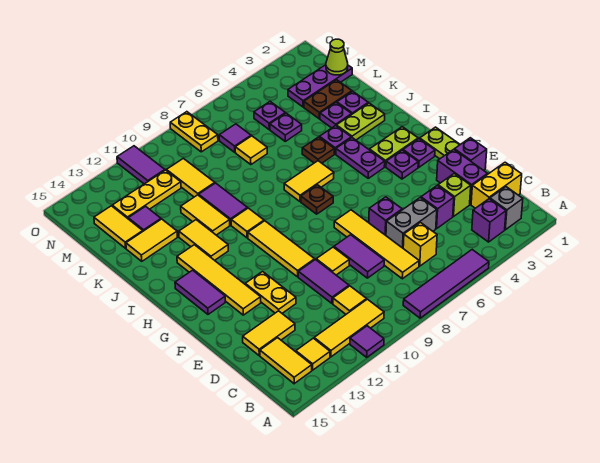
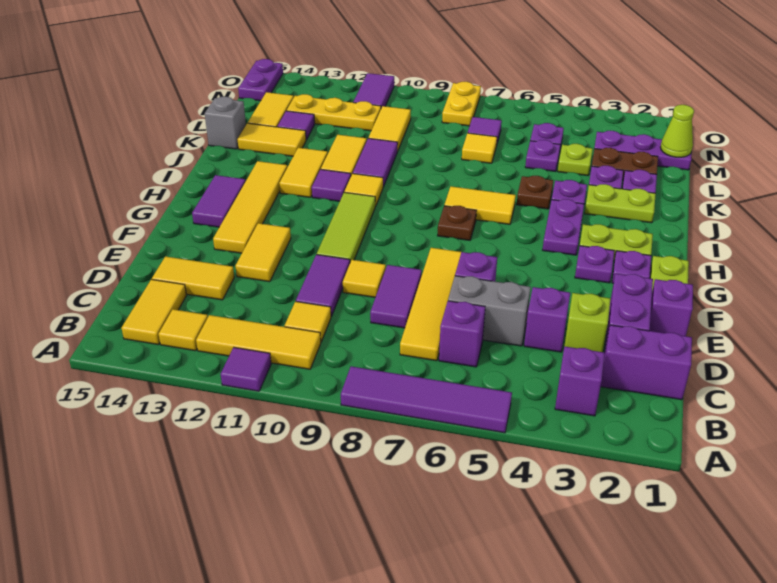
grey brick B2 level 1 -> grey brick K15 level 1
yellow brick C1:C2 level 1 -> purple brick C1:C2 level 1
yellow brick C6 level 1 -> purple brick C6 level 1
yellow plate E12:F12 level 1 -> yellow tile E12:F12 level 1
yellow tile F10:H10 level 1 -> lime tile F10:H10 level 1
none -> purple tile I11 level 1
none -> lime plate L4 level 1
none -> purple plate N15:O15 level 1

